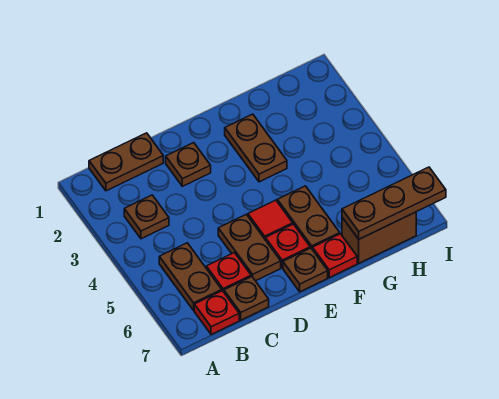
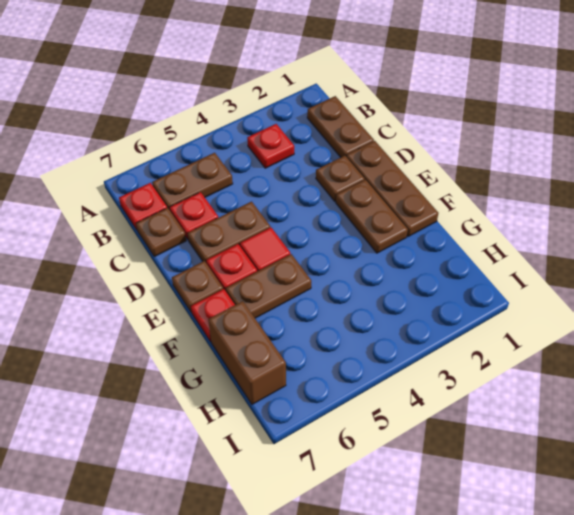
brown plate B3 level 1 -> red plate B3 level 1
brown plate F2:F3 level 1 -> brown plate E2:F2 level 1
brown plate G7:I7 level 2 -> brown plate D1:F1 level 1

